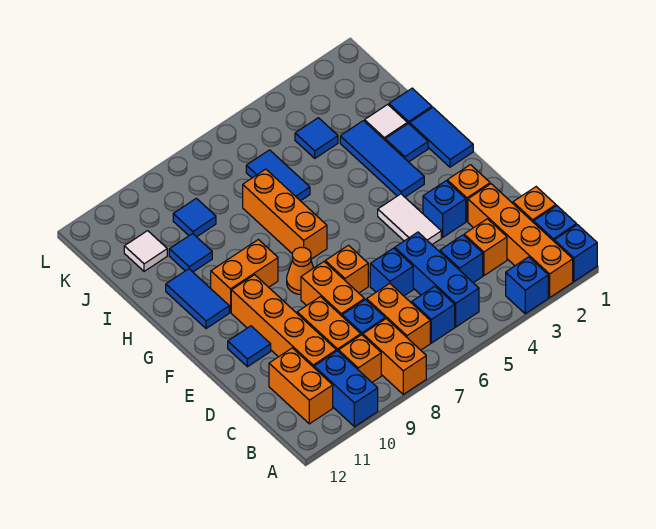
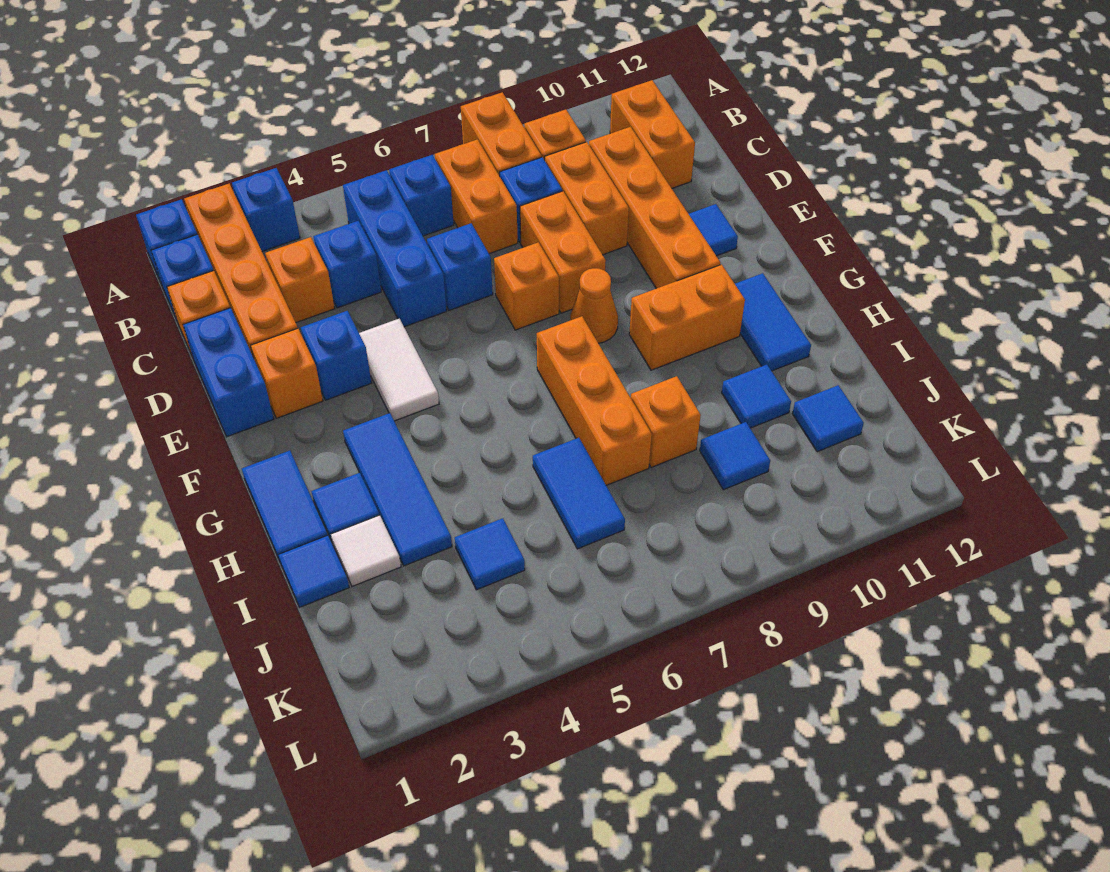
blue brick A10:B10 level 1 -> blue brick D1:E1 level 1
none -> orange brick I8 level 1
white tile J11 level 1 -> blue tile J11 level 1

